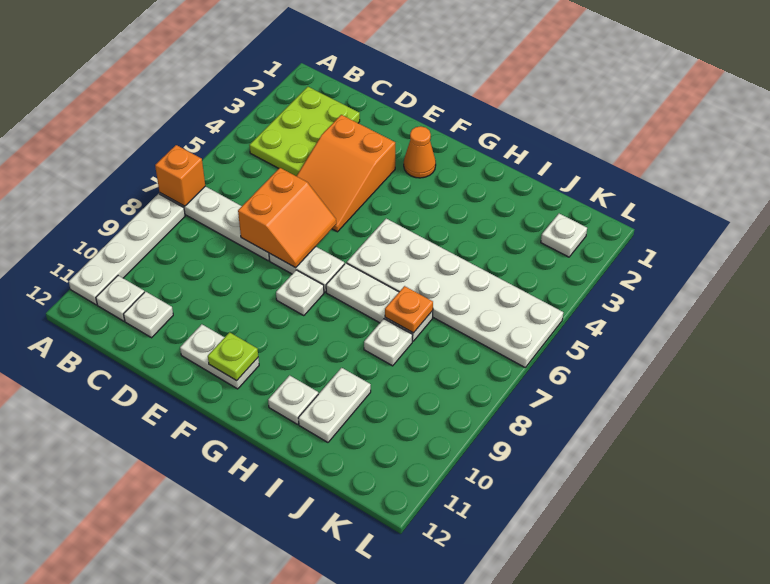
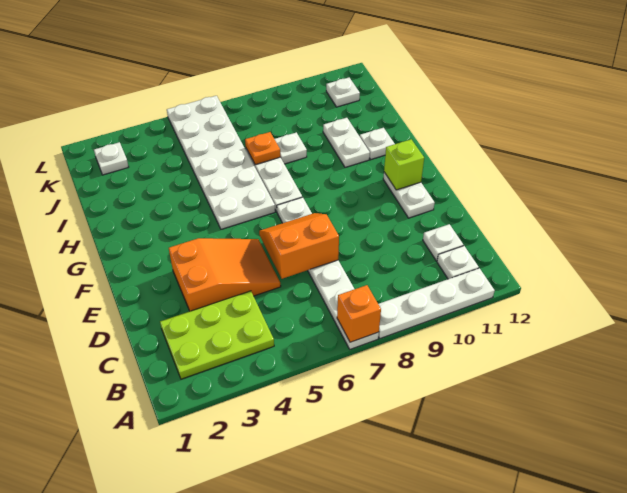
orange cone F2 level 1 -> none
white plate F8 level 1 -> white plate K11 level 1
lime plate F11 level 2 -> lime brick F11 level 2
white plate I10:I11 level 1 -> white plate H10:I10 level 1

